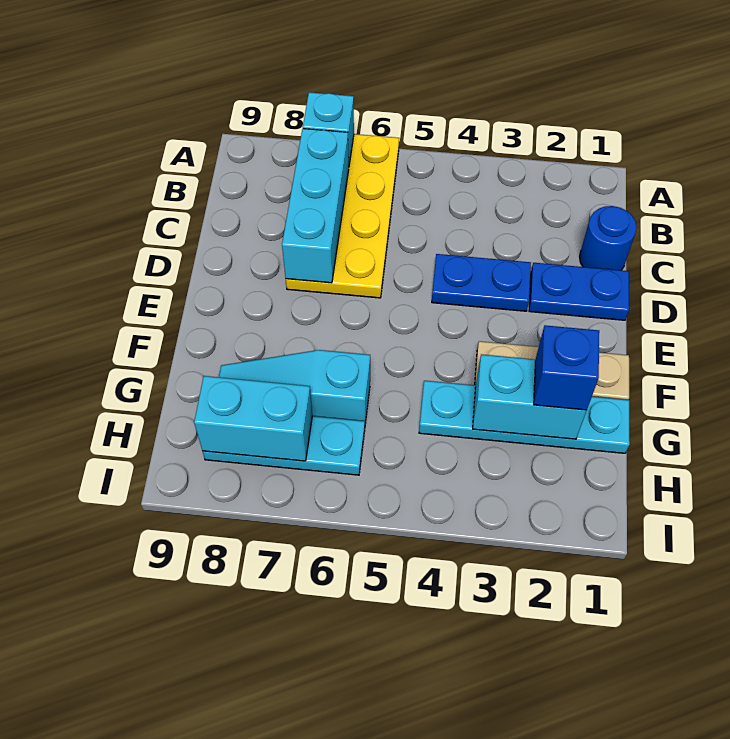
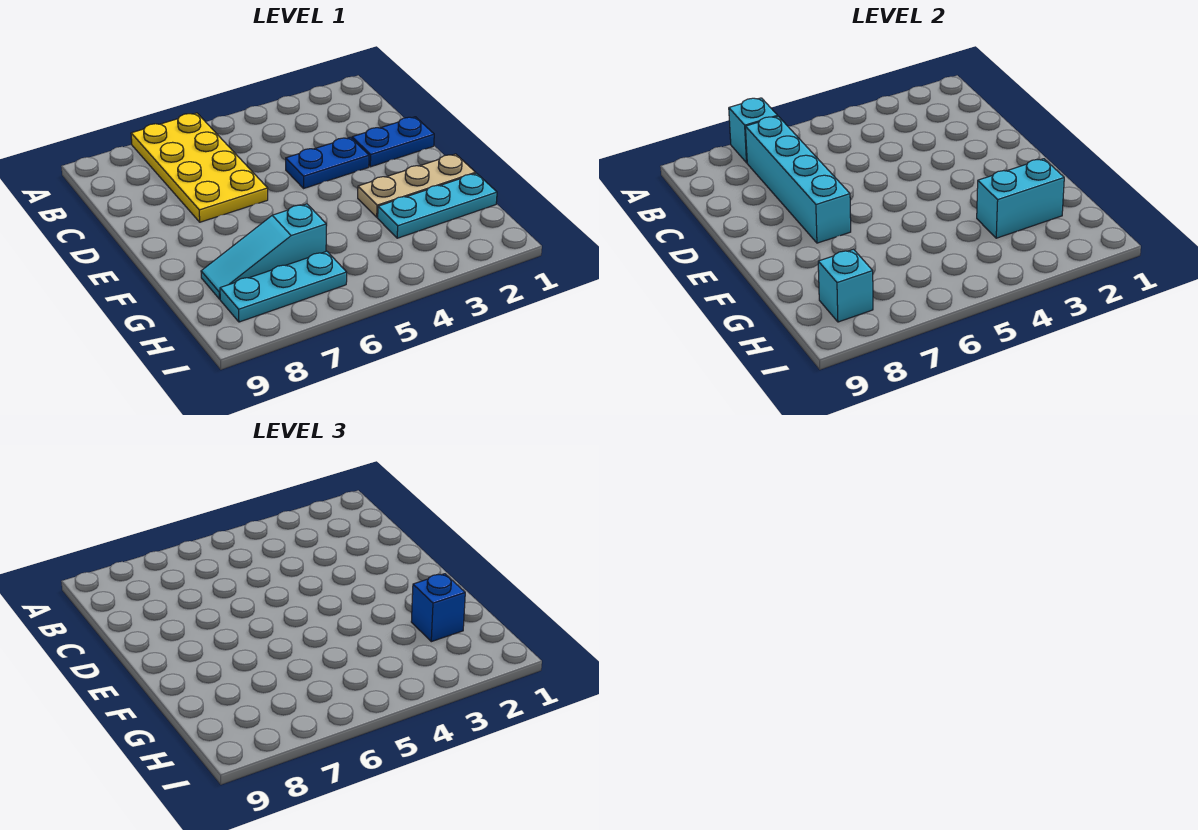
cyan brick B7:D7 level 2 -> cyan brick B7:E7 level 2
blue round brick C1 level 1 -> none
cyan plate G1:G4 level 1 -> cyan plate G1:G3 level 1
cyan brick H7:H8 level 2 -> cyan brick H8 level 2

